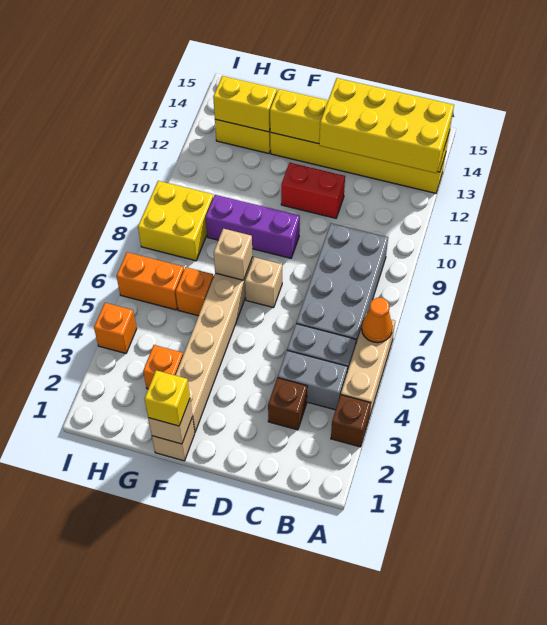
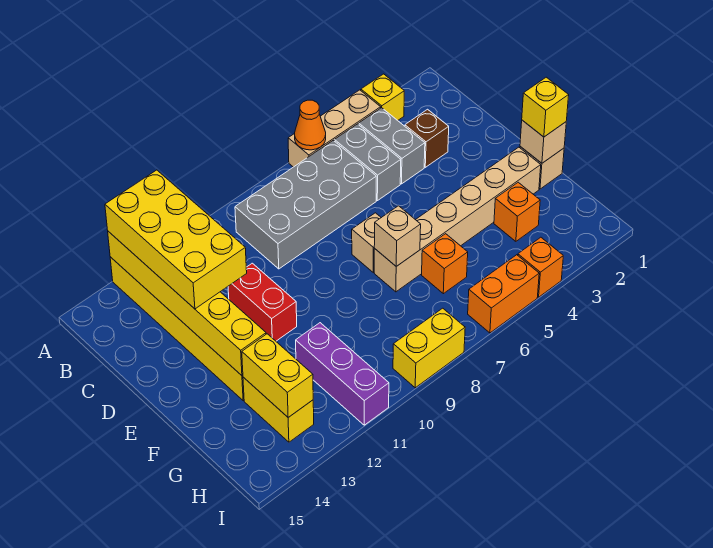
brown brick A3 level 1 -> yellow brick A3 level 1
purple brick E9:G9 level 1 -> purple brick G11:I11 level 1
orange brick H6:I6 level 1 -> orange brick I5:I6 level 1
yellow brick H8:I9 level 1 -> yellow brick I8:I9 level 1

